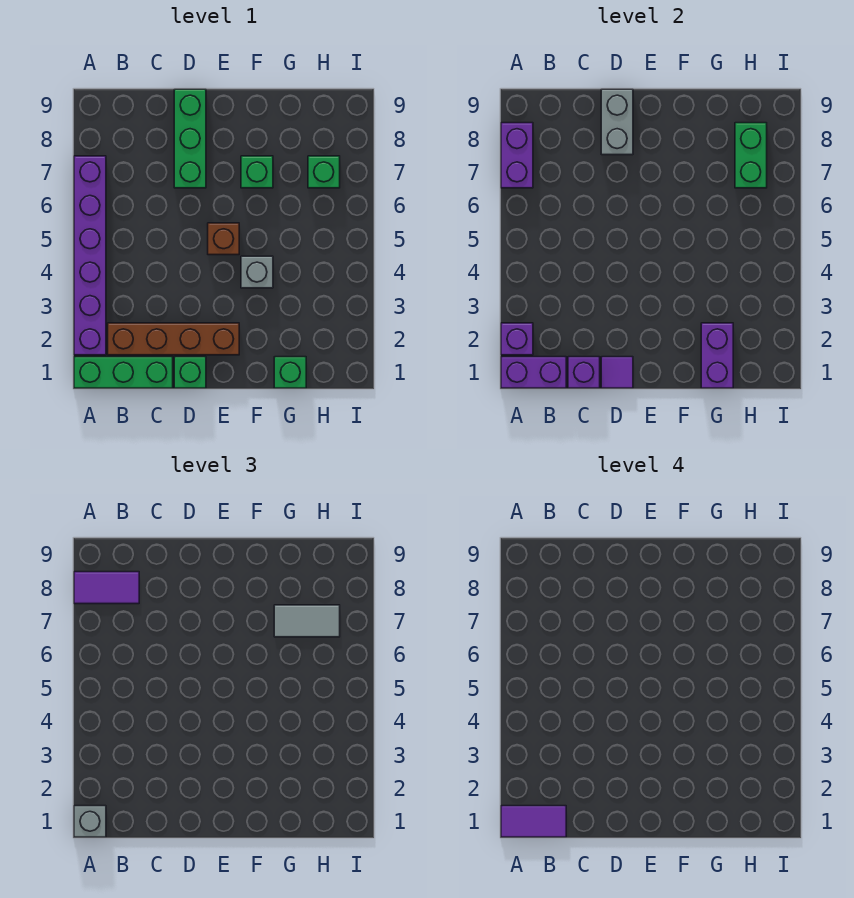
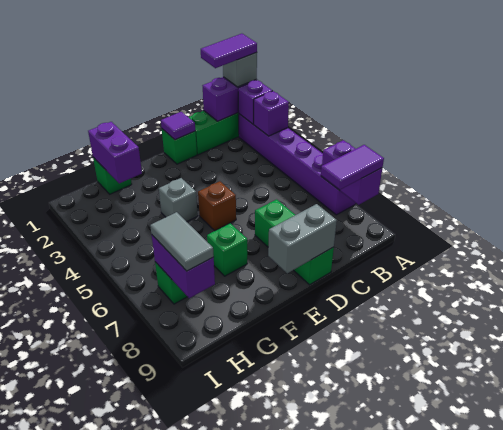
brown brick B2:E2 level 1 -> none
purple brick C1 level 2 -> purple brick A3 level 2
grey brick D8:D9 level 2 -> grey brick D9:E9 level 2
grey tile G7:H7 level 3 -> grey tile H7:H8 level 3
green brick H7:H8 level 2 -> purple brick H7:H8 level 2

